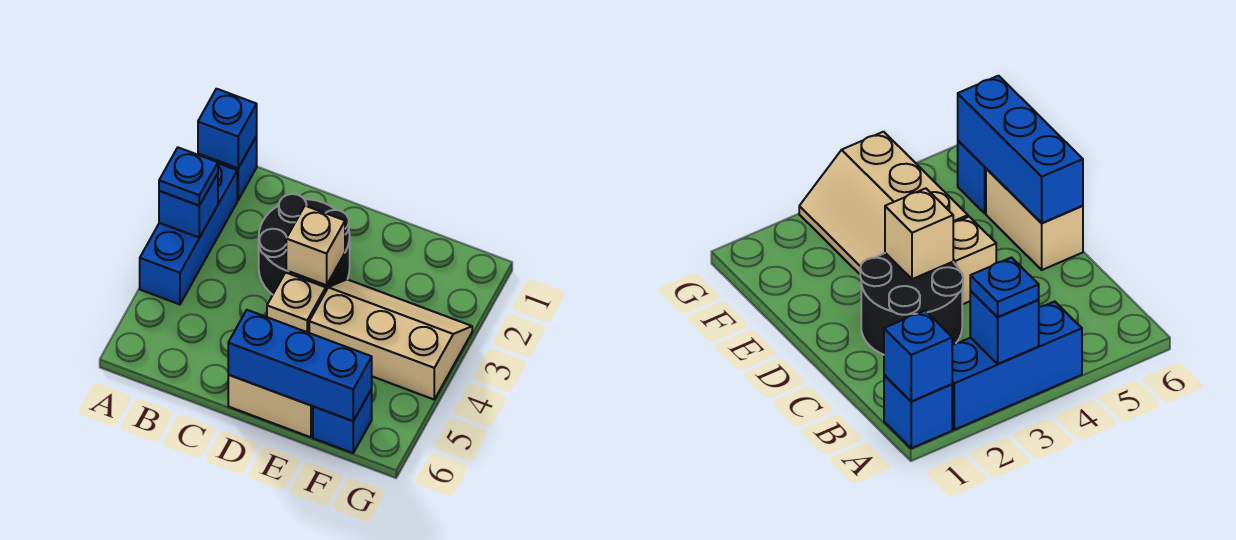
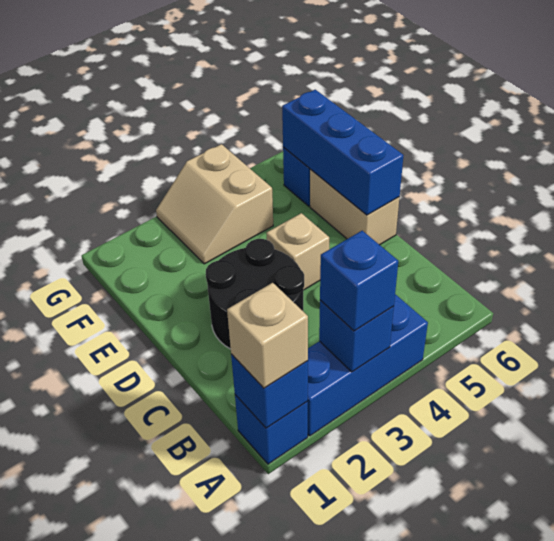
blue plate A3 level 3 -> blue brick A3 level 3
tan brick D3 level 2 -> tan brick A1 level 3
tan slope E3:G4 level 1 top 4 -> tan slope F3:G4 level 1 top 4

